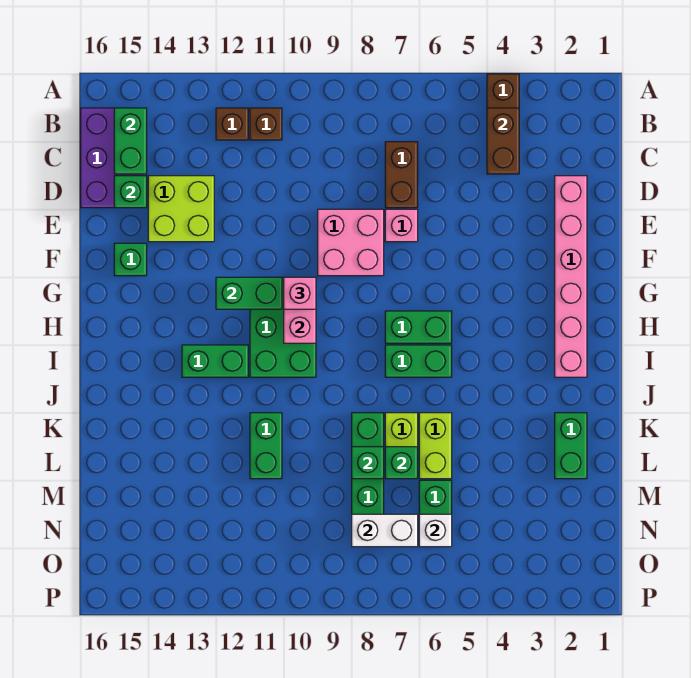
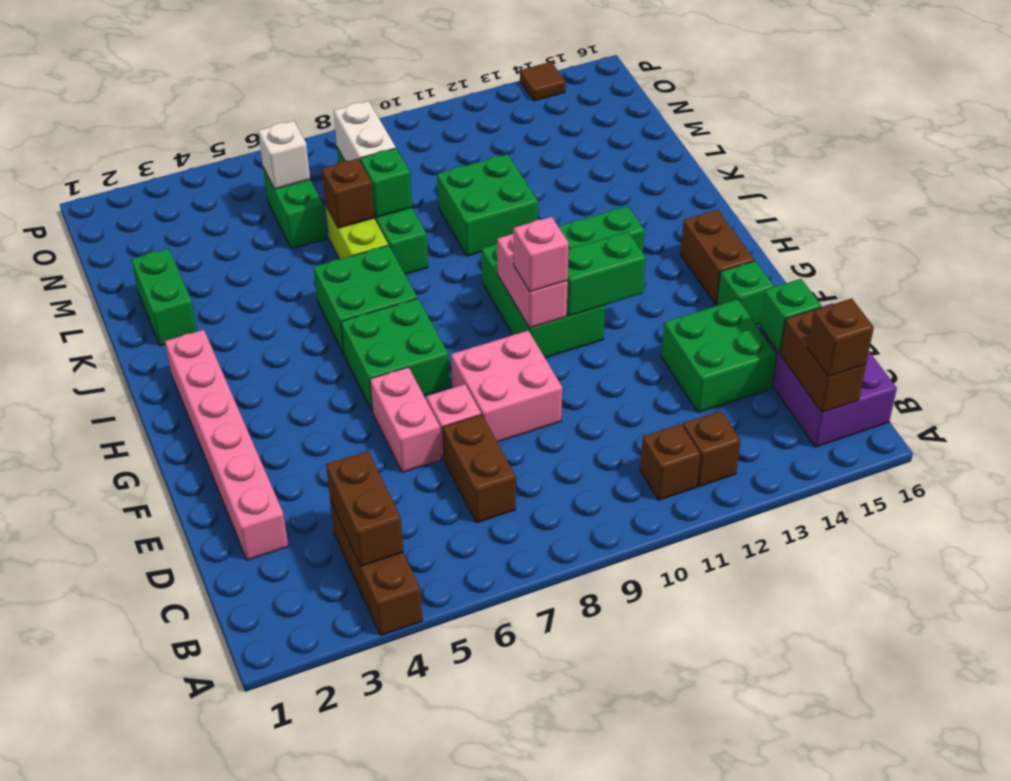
green brick B15:C15 level 2 -> brown brick B15:C15 level 2
none -> brown brick B15 level 3
lime brick D13:E14 level 1 -> green brick D13:E14 level 1
none -> pink brick E6:F6 level 1
none -> brown brick G15:H15 level 1
green brick H6:H7 level 1 -> green brick G6:H7 level 1
green brick I6:I7 level 1 -> green brick I6:J7 level 1
lime brick K6:L6 level 1 -> none
green brick K11:L11 level 1 -> green brick K10:L11 level 1
green brick L7 level 2 -> brown brick L7 level 2
white brick N7:N8 level 2 -> white brick M8:N8 level 2
none -> brown tile P14 level 1

